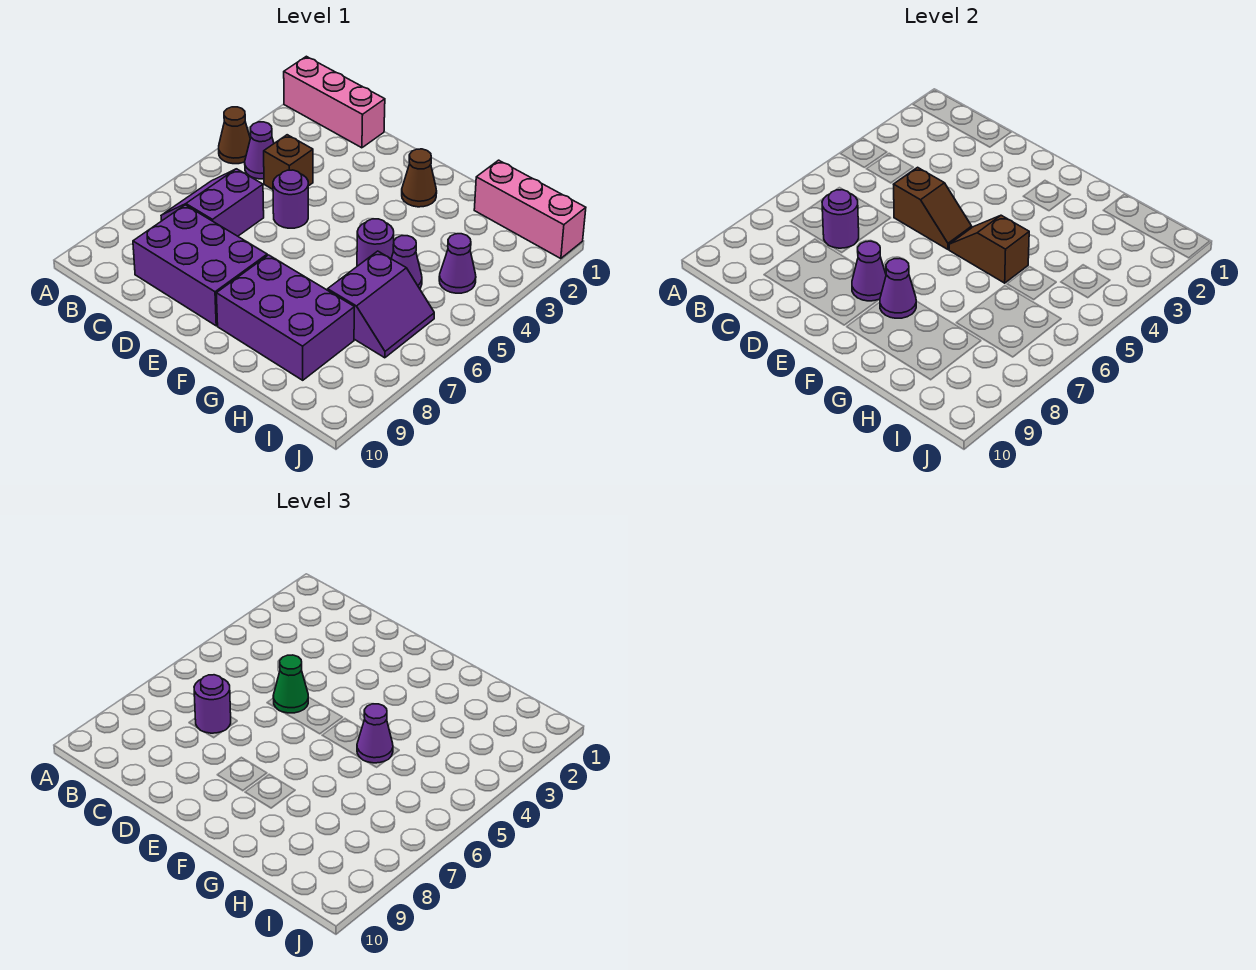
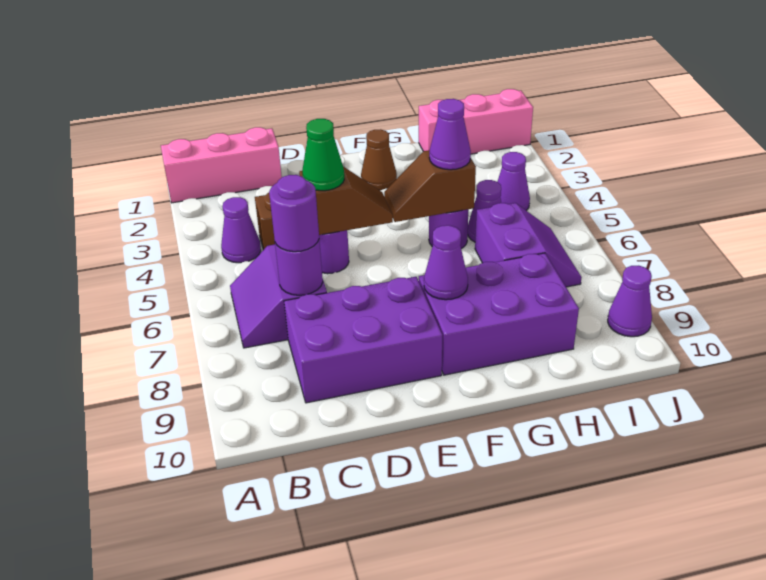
brown cone A4 level 1 -> none
purple cone E8 level 2 -> purple cone J9 level 1

